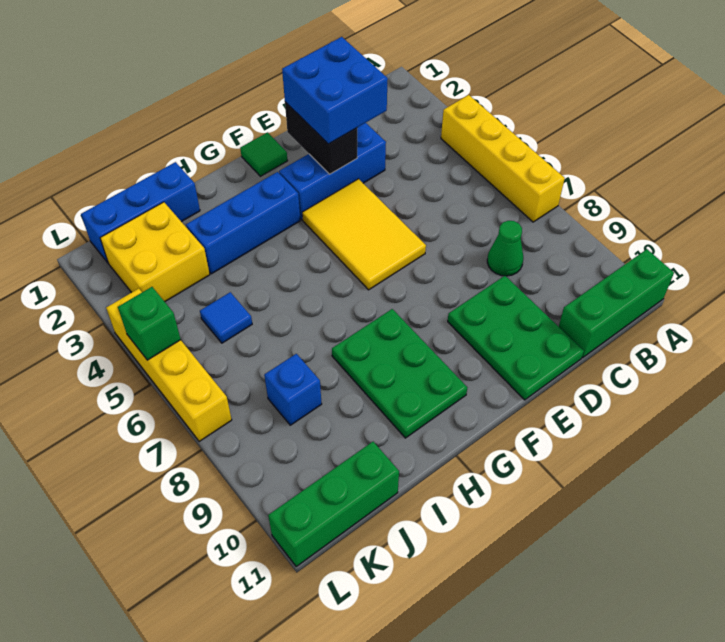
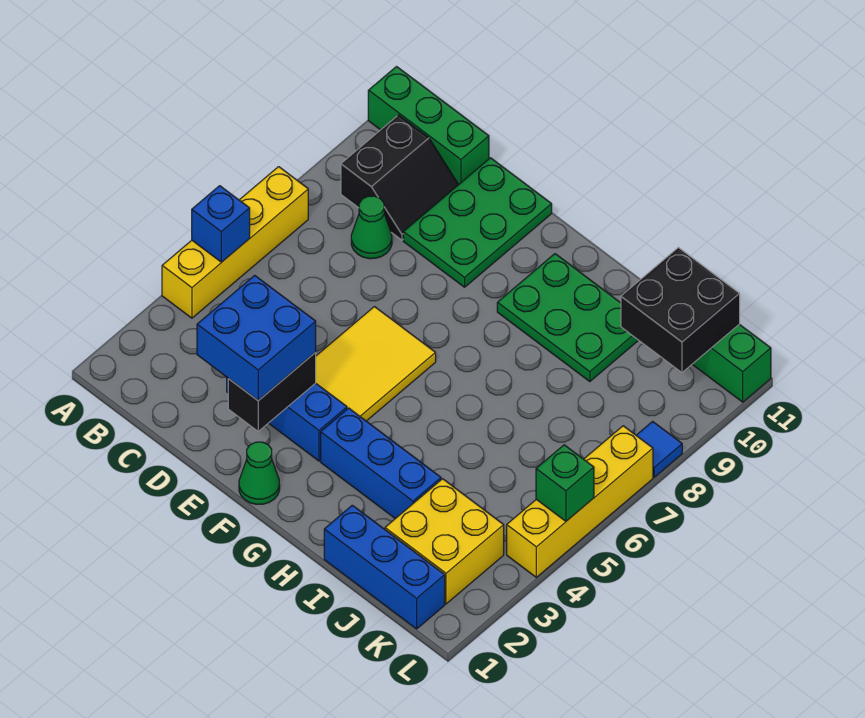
none -> black slope B9:C10 level 1 top B
green tile F1 level 1 -> green cone F1 level 1
green plate G8:H10 level 1 -> green plate G9:I10 level 1
blue tile J5 level 1 -> blue tile L8 level 1
blue brick J8 level 1 -> blue brick A5 level 2
none -> black brick J10:K11 level 2

